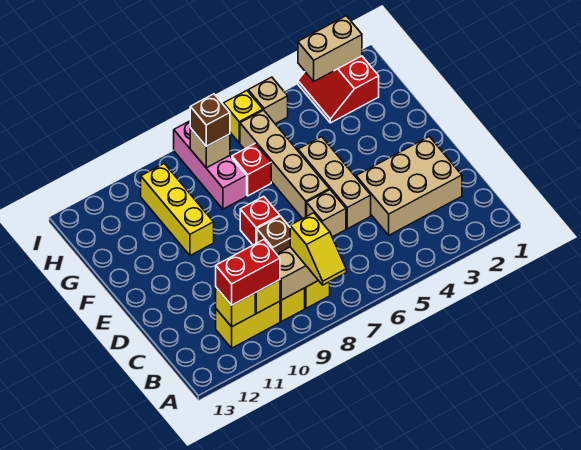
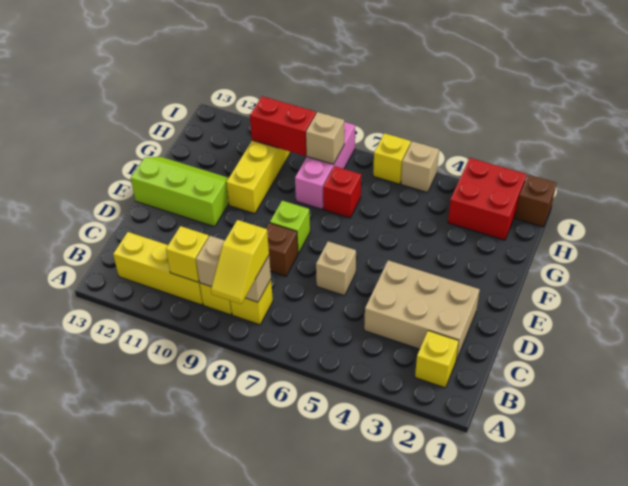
yellow brick B10:B11 level 1 -> yellow brick B10:B12 level 1
red brick B10:B11 level 3 -> red brick H9:H10 level 2
yellow brick B11 level 2 -> yellow brick B2 level 1
tan brick D5:F5 level 1 -> none
tan brick E6:H6 level 1 -> none
red brick E8 level 1 -> lime brick E8 level 1
none -> lime slope E11:F13 level 1 top E
red slope H2:I3 level 1 top 2 -> red brick H2:I3 level 1
brown brick H8 level 3 -> brown brick I1 level 1
tan brick I2:I3 level 2 -> none

